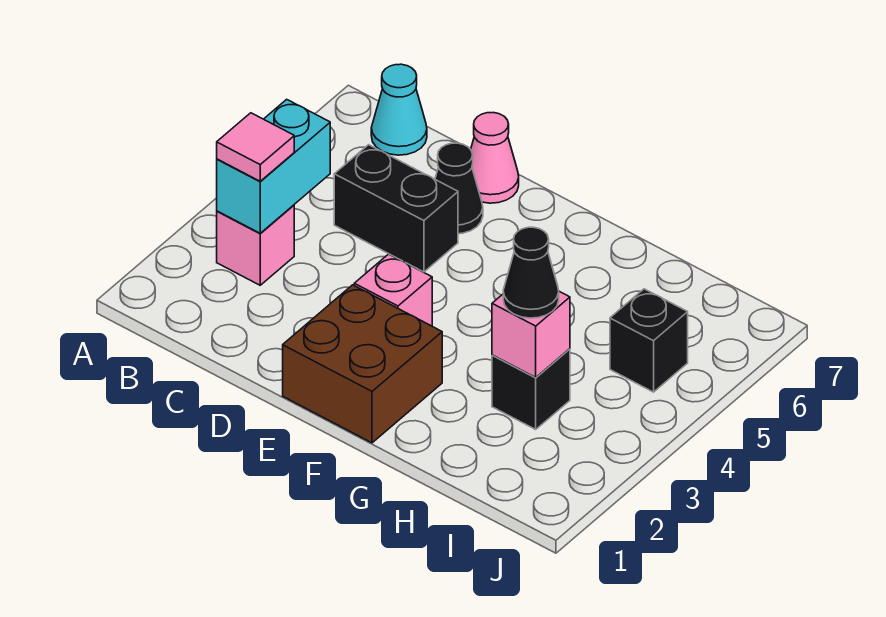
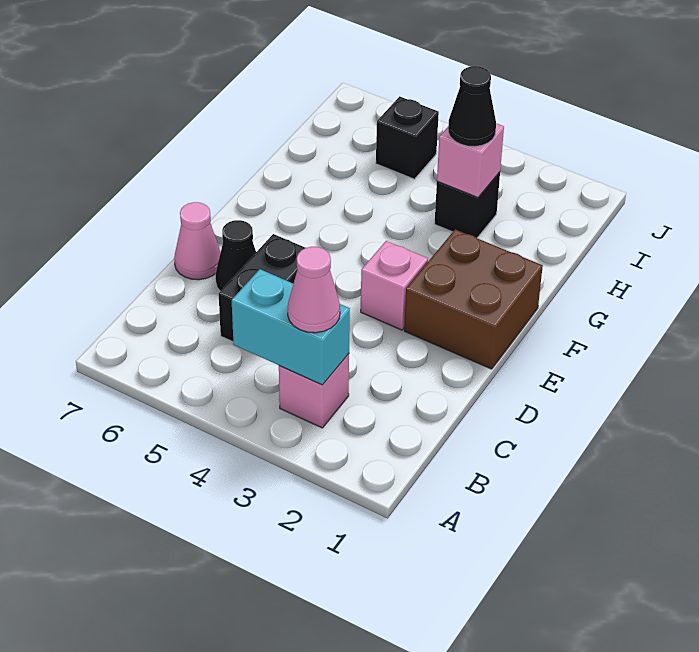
pink tile B3 level 3 -> pink cone B3 level 3
cyan cone B7 level 1 -> none

